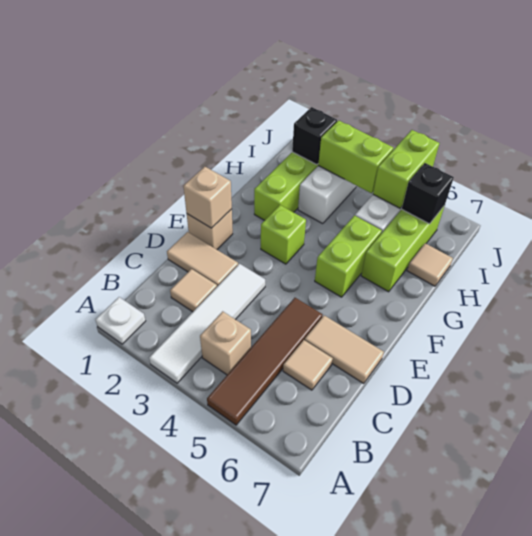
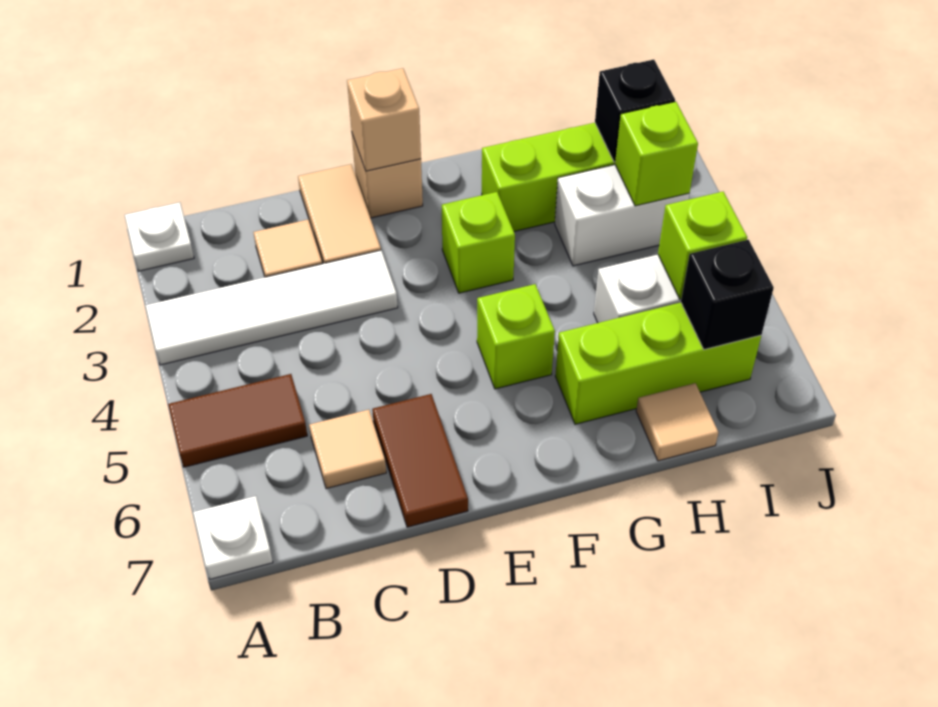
brown tile A5:D5 level 1 -> brown tile A5:B5 level 1
none -> white plate A7 level 1
tan brick B4 level 1 -> none
tan tile D6:D7 level 1 -> brown tile D6:D7 level 1
lime brick F5:G5 level 1 -> lime brick F5 level 1
lime brick I3:I4 level 2 -> lime brick I3 level 2
lime brick I5:J5 level 2 -> lime brick I5 level 2

